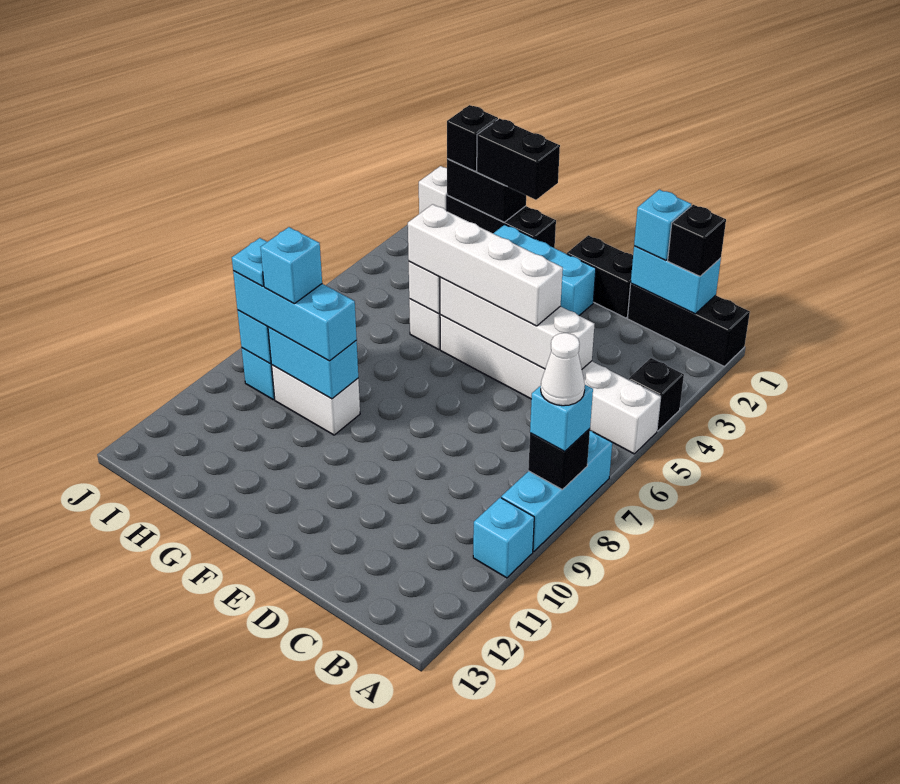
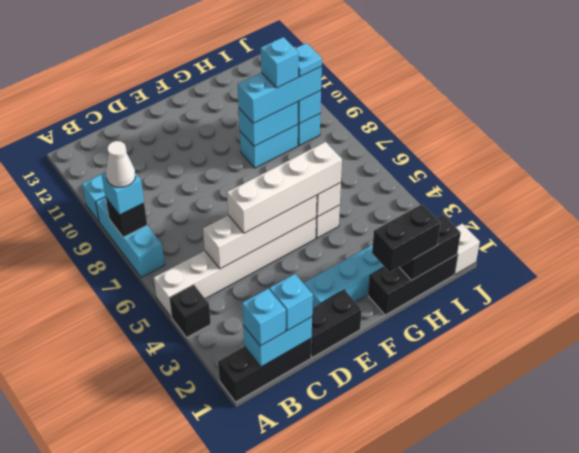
black brick B1 level 3 -> cyan brick B1 level 3
white brick G9:H9 level 1 -> cyan brick G9:H9 level 1
black brick I1 level 3 -> none

